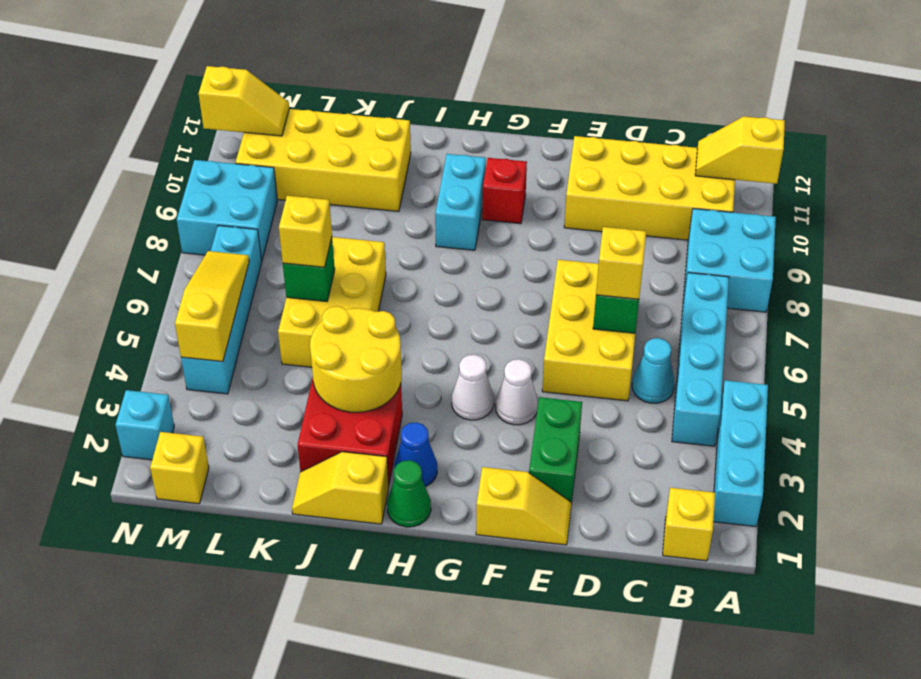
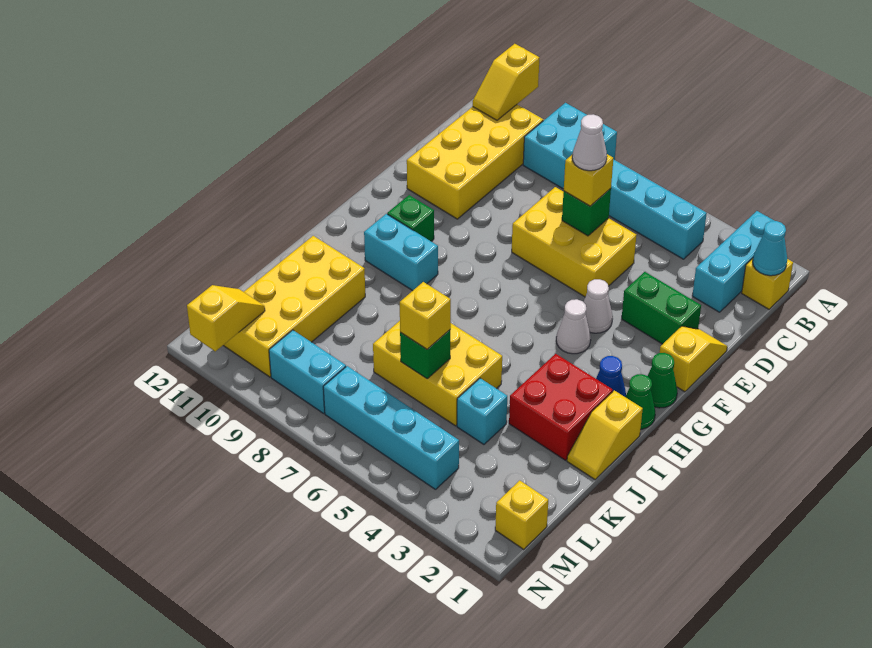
cyan brick A2:A4 level 1 -> cyan brick A2:C2 level 1
cyan cone C5 level 1 -> cyan cone B1 level 2
none -> white cone D6 level 4
none -> green cone G1 level 1
red brick G10 level 1 -> green brick G10 level 1
yellow round brick I3:J4 level 2 -> none
yellow slope M4:M6 level 2 top 4 -> none
cyan brick M8:N9 level 1 -> cyan brick M8:M9 level 1
cyan brick N2 level 1 -> cyan brick K4 level 1

